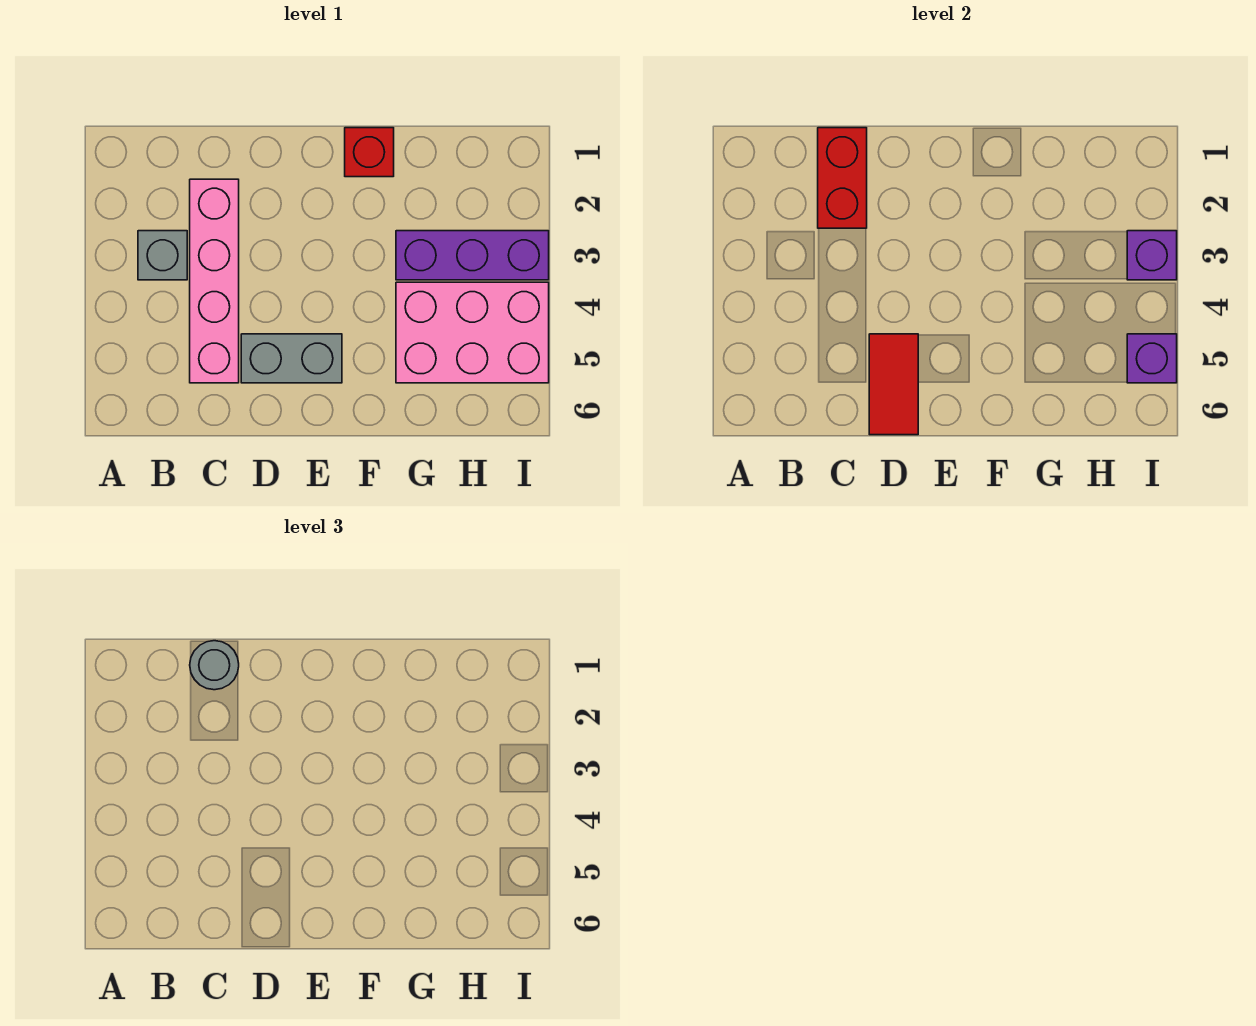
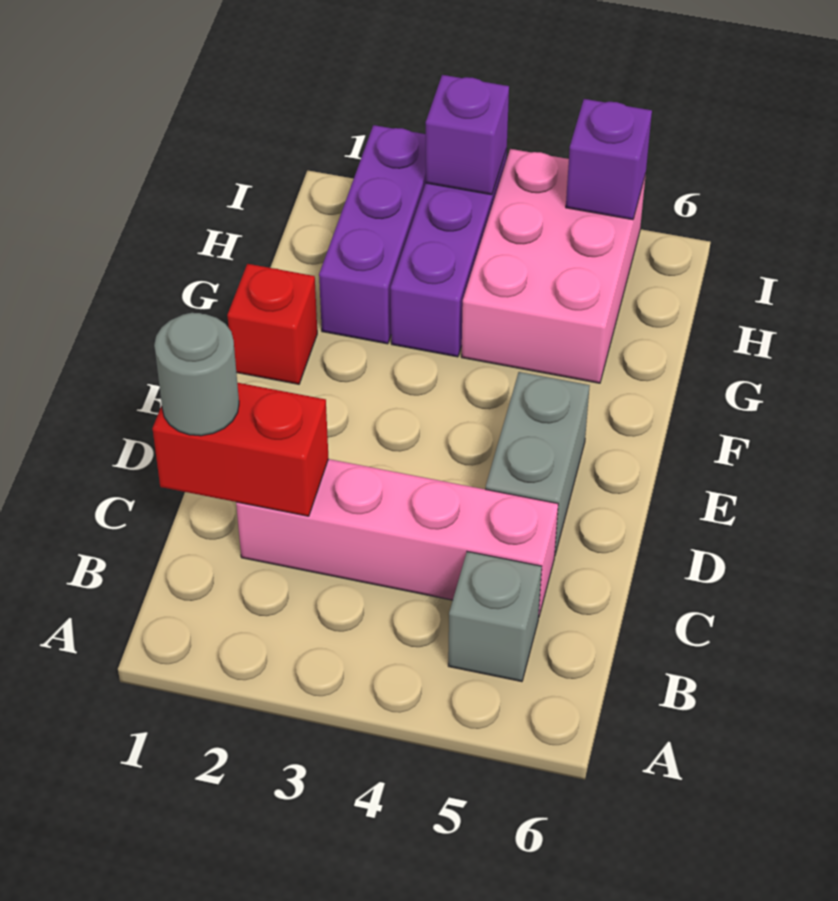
grey brick B3 level 1 -> grey brick B5 level 1
red tile D5:D6 level 2 -> none
none -> purple brick G2:I2 level 1

